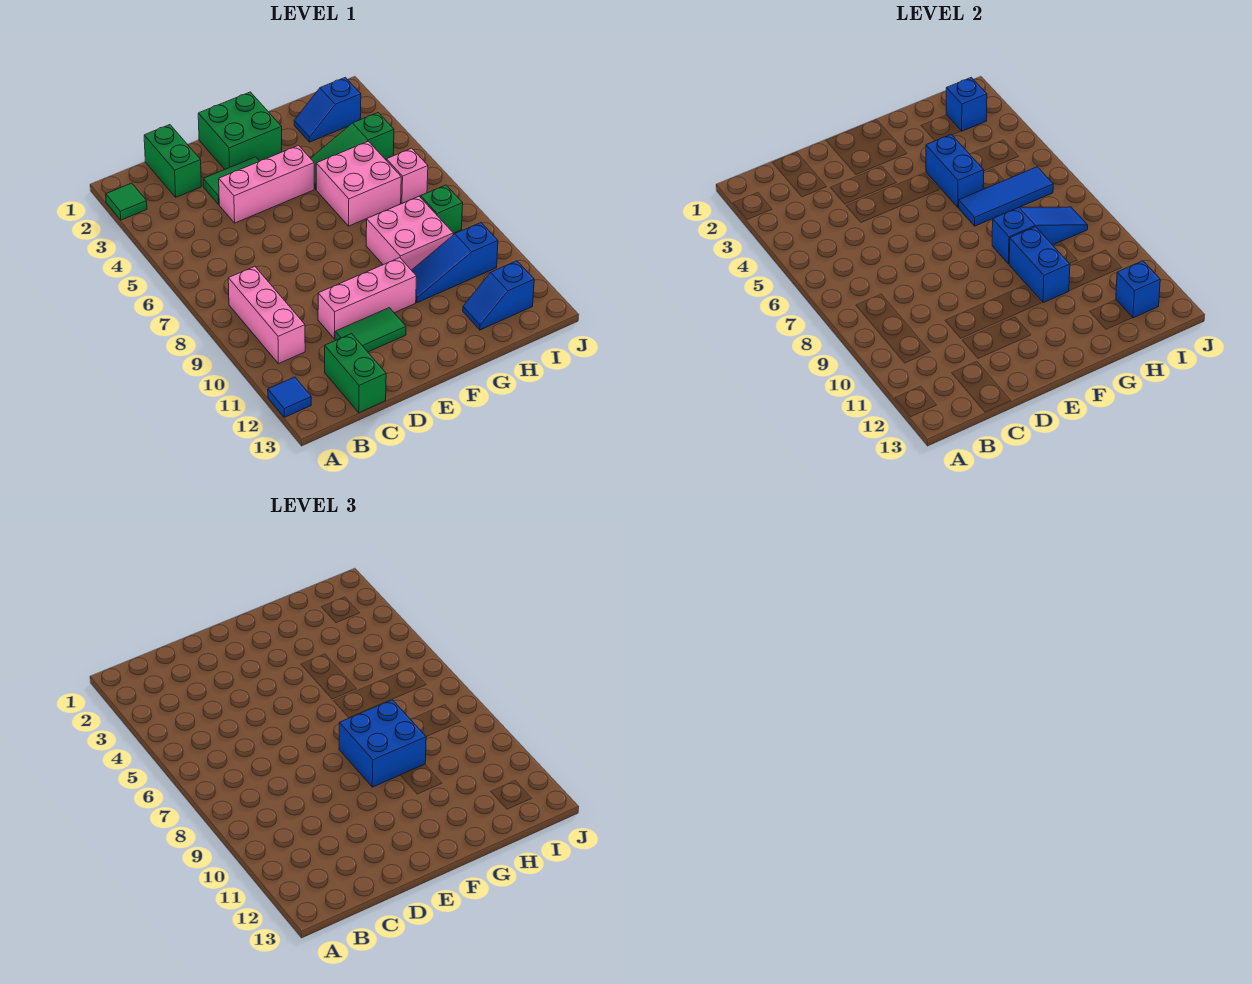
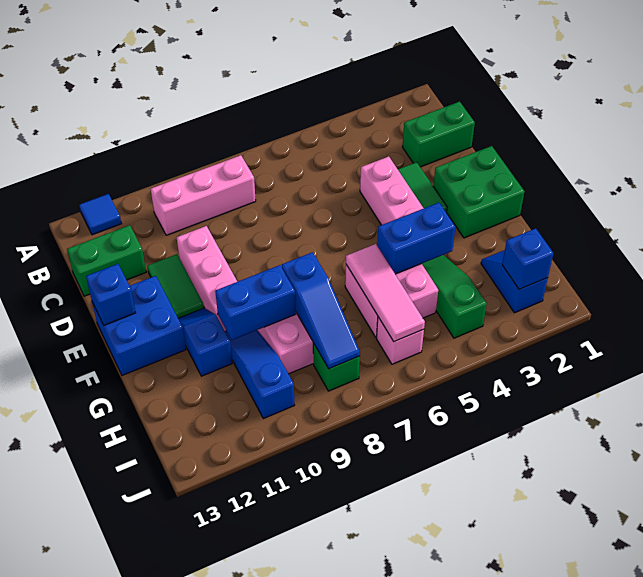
green tile A2 level 1 -> none
blue brick F8:G9 level 3 -> blue brick E12:F13 level 1
blue tile G6:I6 level 2 -> pink tile G6:I6 level 2
blue slope H12:I12 level 1 top I -> blue slope F11:G11 level 1 top G
blue brick I12 level 2 -> blue brick E13 level 2

